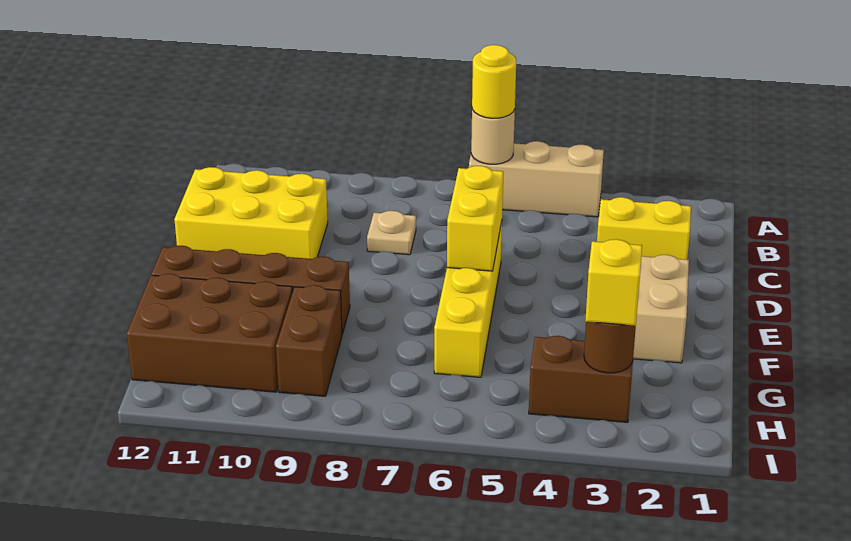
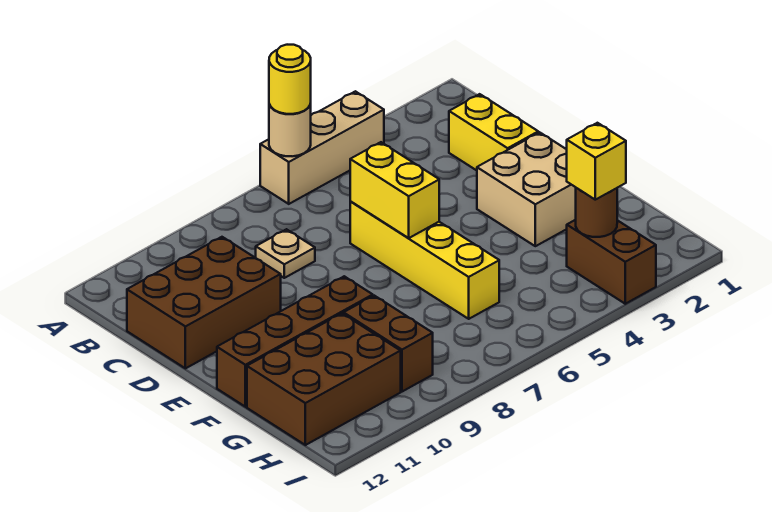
yellow brick C2:C3 level 1 -> yellow brick C2:D2 level 1
yellow brick C10:D12 level 1 -> brown brick C10:D12 level 1
brown brick H3:H4 level 1 -> brown brick H3:I3 level 1

